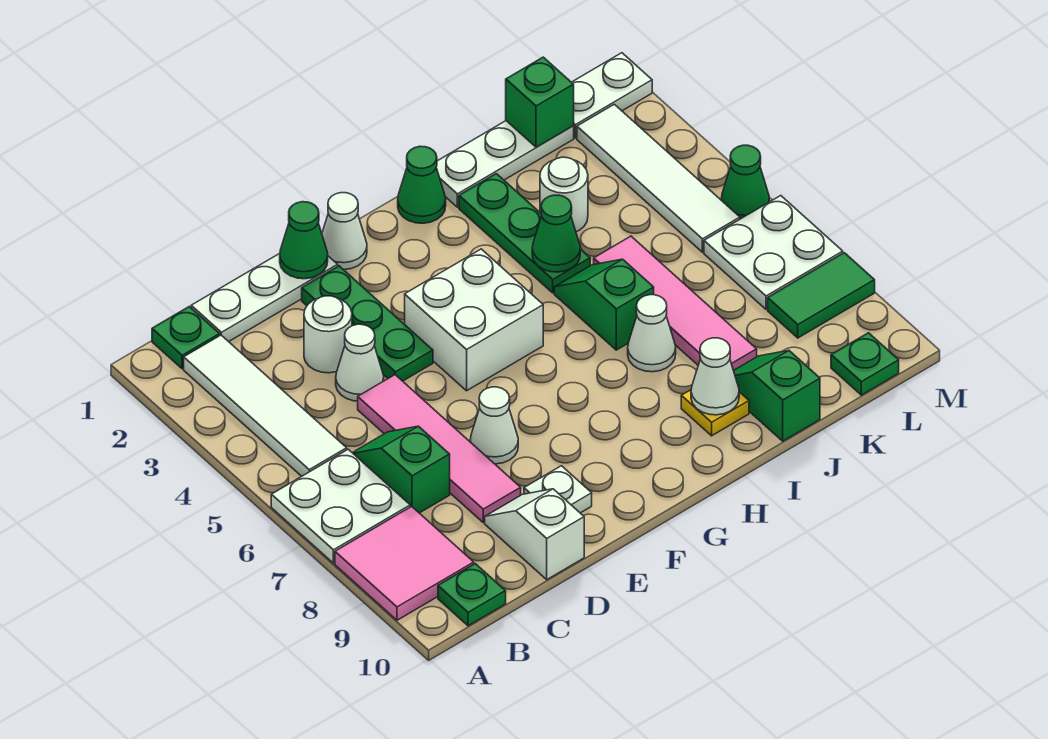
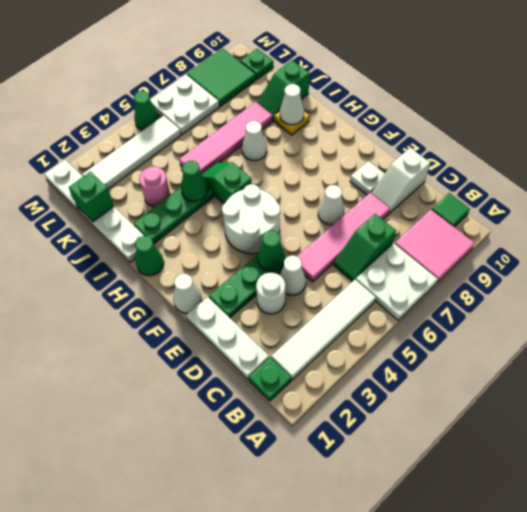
green plate B10 level 1 -> green tile B10 level 1
green cone E1 level 2 -> green cone E4 level 2
white brick F4:G5 level 1 -> white round brick F4:G5 level 1
green slope I5:I6 level 1 top 6 -> green slope H5:I5 level 1 top H
white round brick J3 level 1 -> pink round brick J3 level 1
green tile L8:M8 level 1 -> green tile L8:M9 level 1

